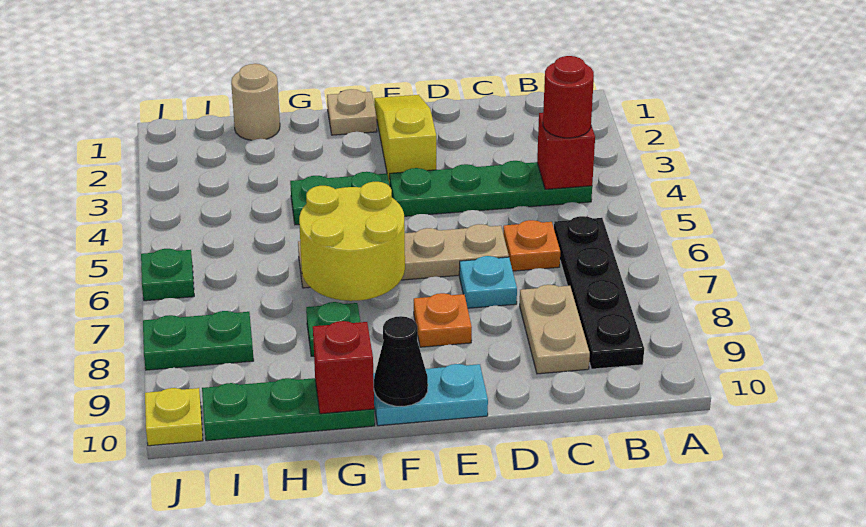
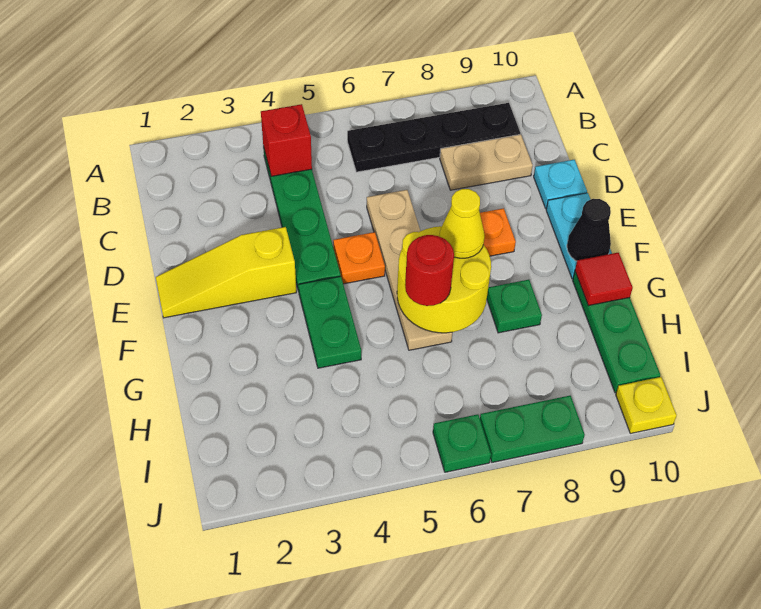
red round brick B4 level 3 -> red round brick G6 level 3
orange plate C6 level 1 -> orange plate E5 level 1
cyan plate D7 level 1 -> cyan plate D10 level 1
tan plate F1 level 1 -> none
none -> yellow cone F7 level 3
red brick G10 level 2 -> red tile G10 level 2
tan round brick H1 level 1 -> none
green plate I8:J8 level 1 -> green plate J7:J8 level 1

